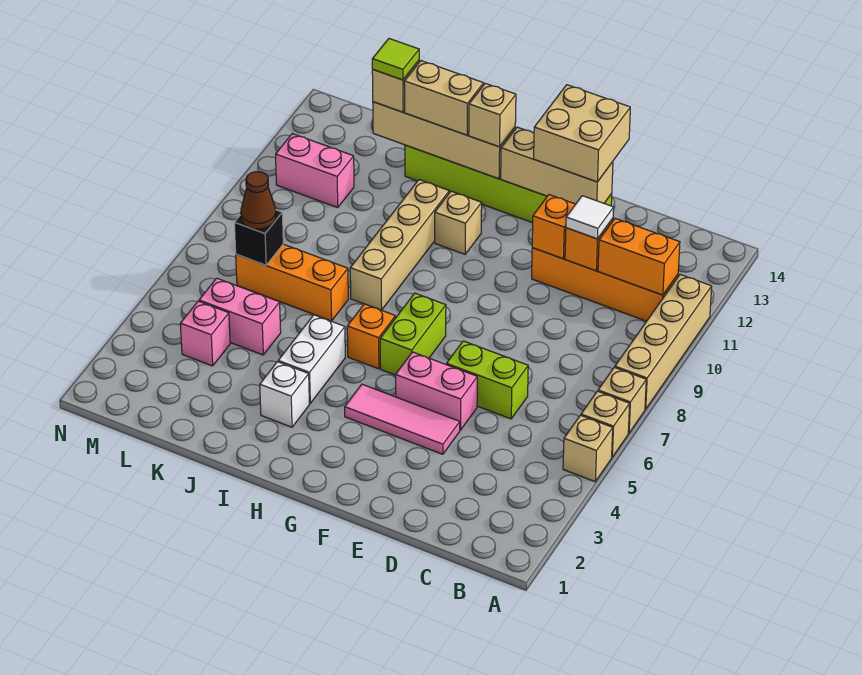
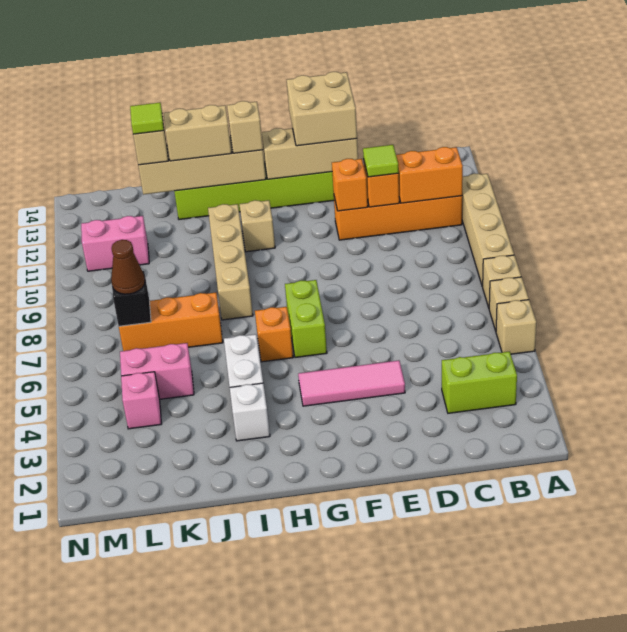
lime brick D6:E6 level 1 -> lime brick B3:C3 level 1
white tile D11 level 3 -> lime tile D11 level 3
pink brick E5:F5 level 1 -> none

